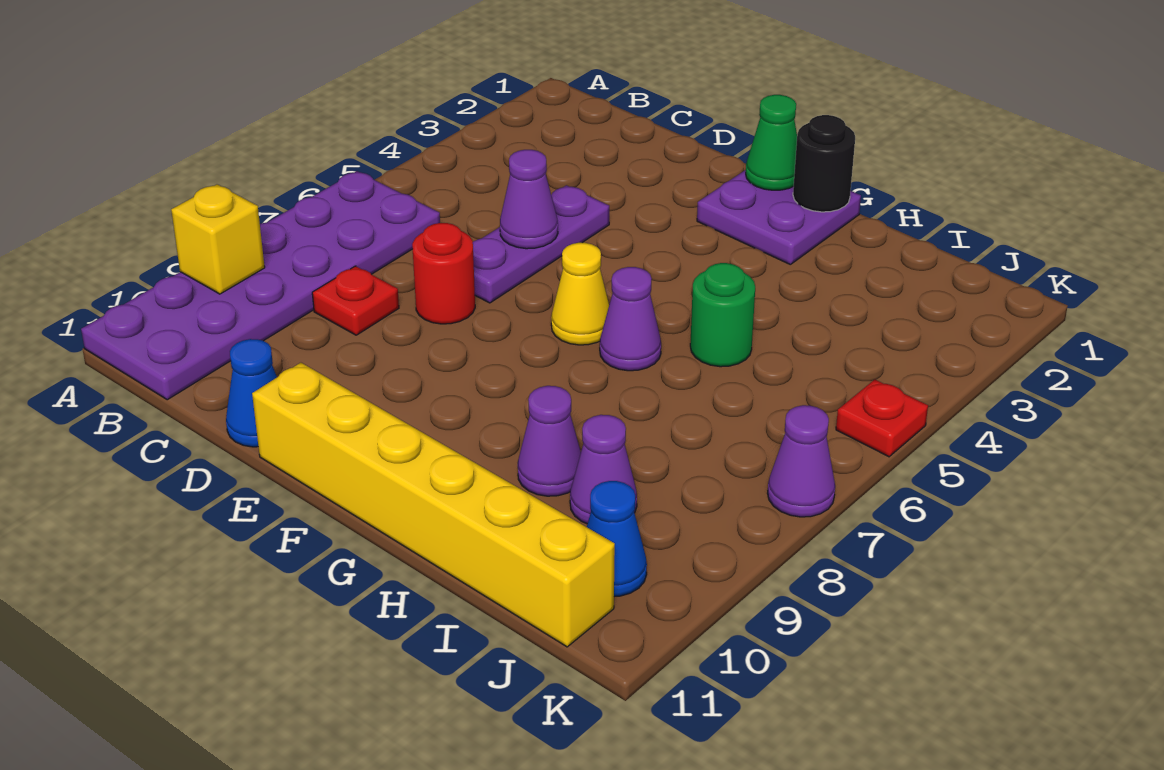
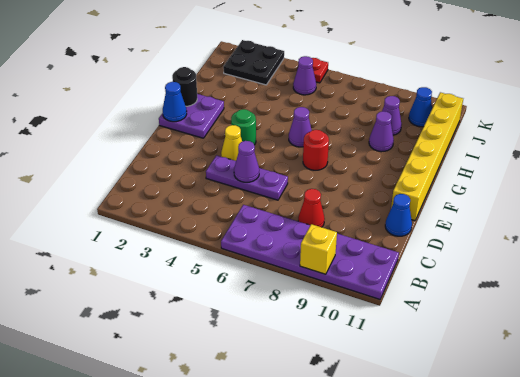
red plate C8 level 1 -> red cone C8 level 1
red round brick D7 level 1 -> red round brick F7 level 1
green cone F1 level 2 -> blue cone F1 level 2
yellow cone F6 level 1 -> yellow cone E4 level 1
green round brick H5 level 1 -> green round brick F4 level 1
none -> black plate J2:K3 level 1
purple cone K7 level 1 -> purple cone J5 level 1

